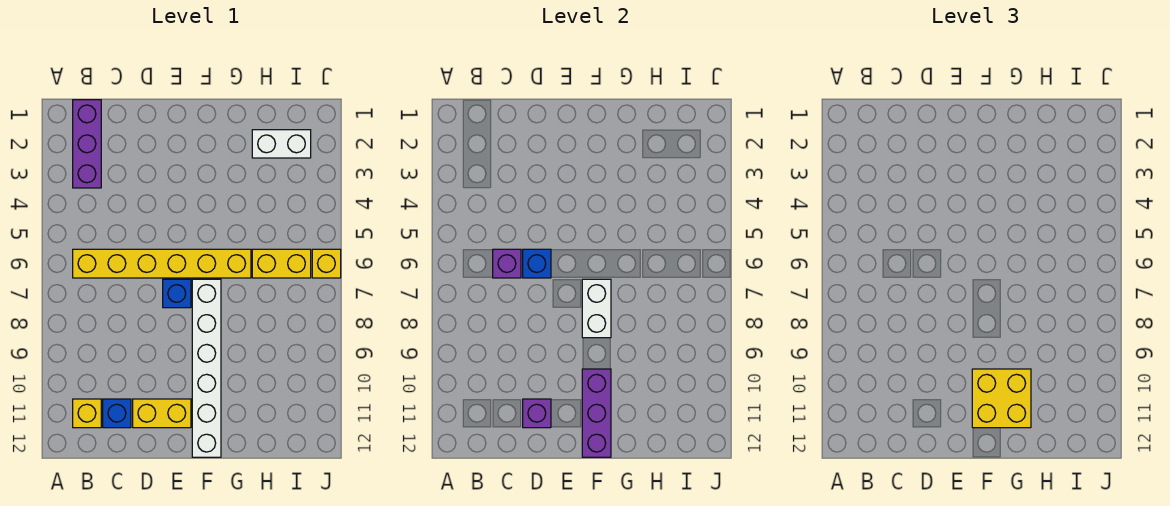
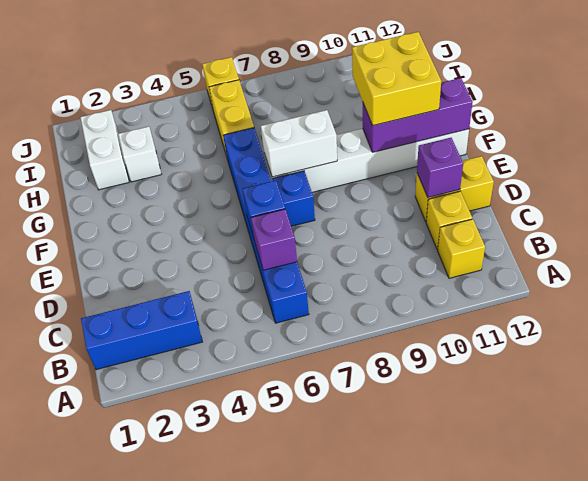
purple brick B1:B3 level 1 -> blue brick B1:B3 level 1
yellow brick B6:G6 level 1 -> blue brick B6:G6 level 1
blue brick C11 level 1 -> yellow brick C11 level 1
yellow brick D11:E11 level 1 -> yellow brick D11:D12 level 1
none -> white brick H3 level 1

